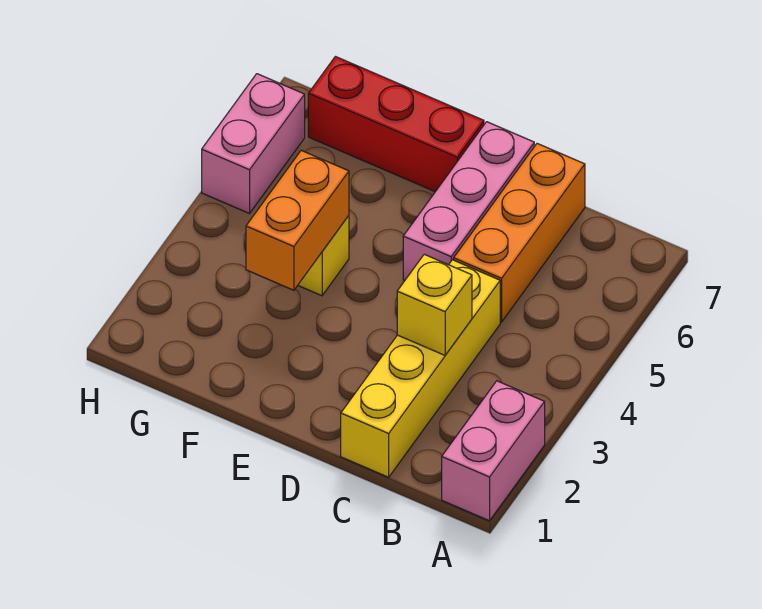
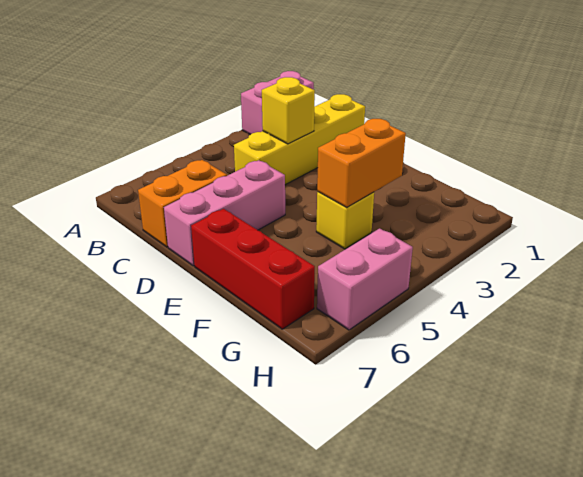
orange brick C5:C7 level 1 -> orange brick C6:C7 level 1

